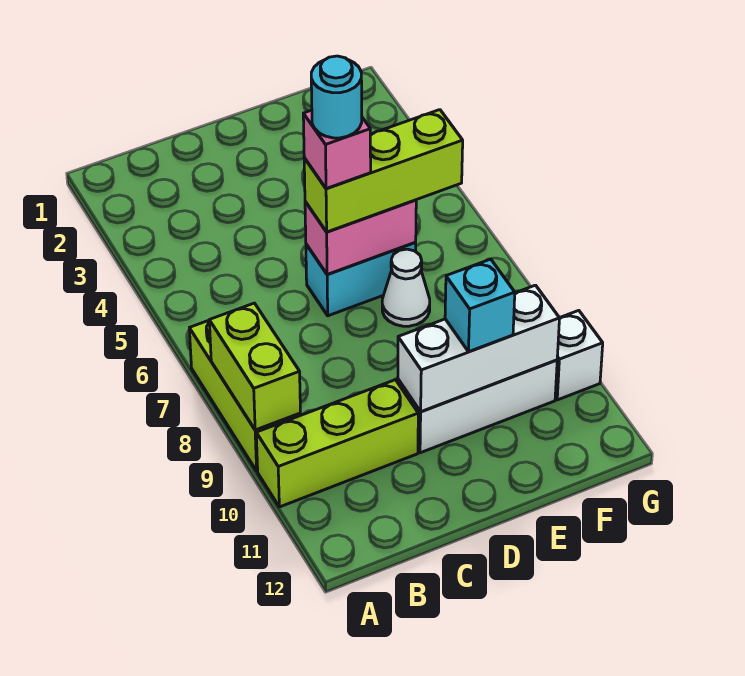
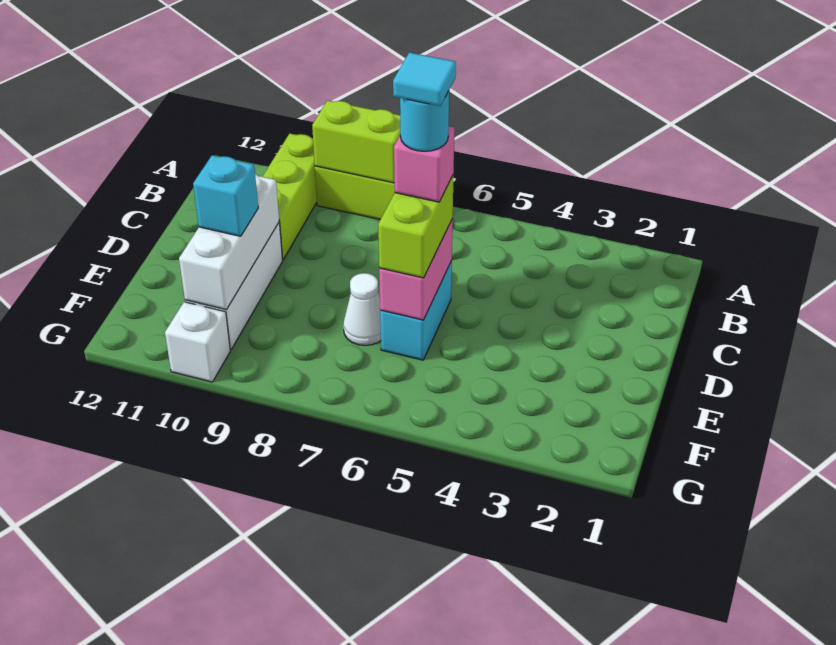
lime brick D6:F6 level 3 -> lime brick D6:E6 level 3
none -> cyan tile D6 level 6

